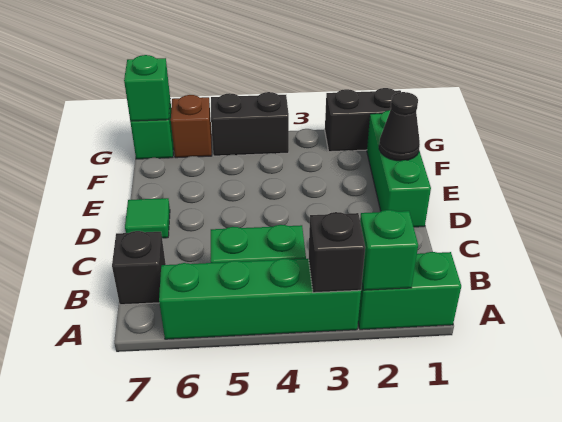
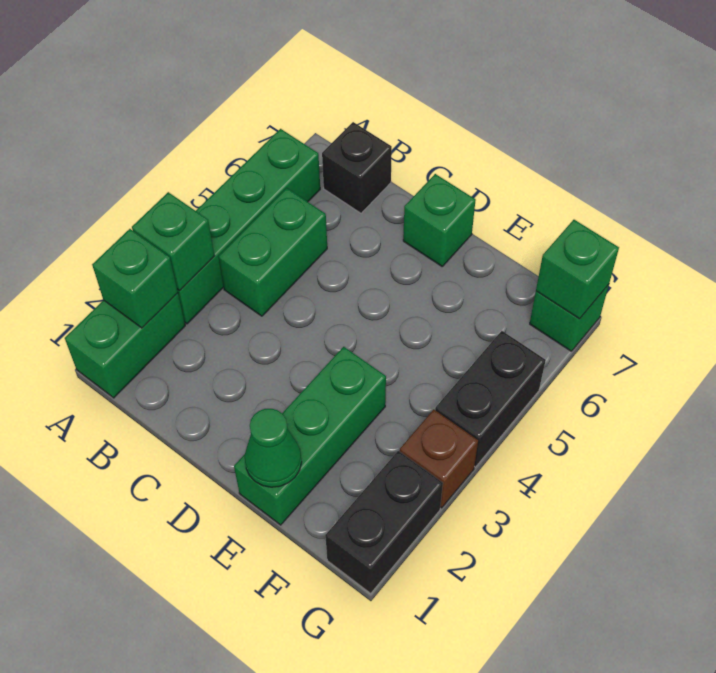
black brick A3 level 2 -> green brick A3 level 2
green brick D1:F1 level 1 -> green brick E1:E3 level 1
green tile D7 level 1 -> green brick D7 level 1
black cone E1 level 2 -> green cone E1 level 2
brown brick G6 level 1 -> brown brick G3 level 1

